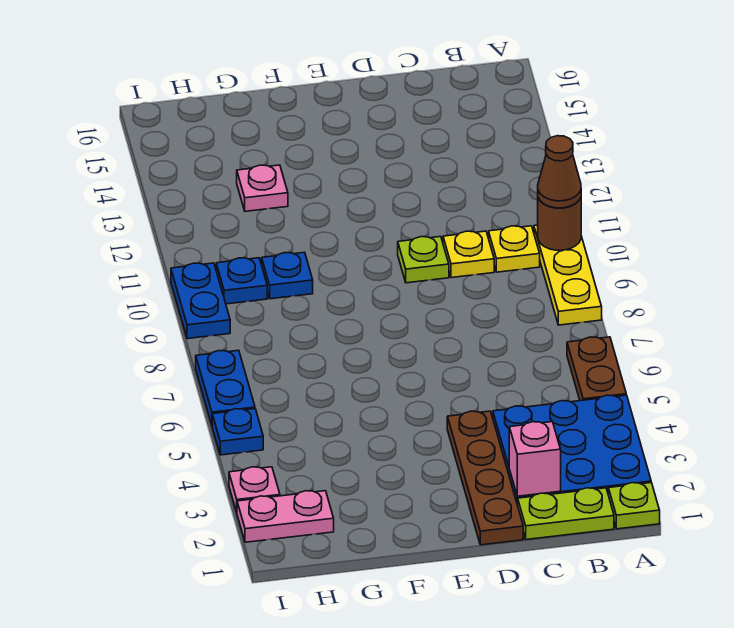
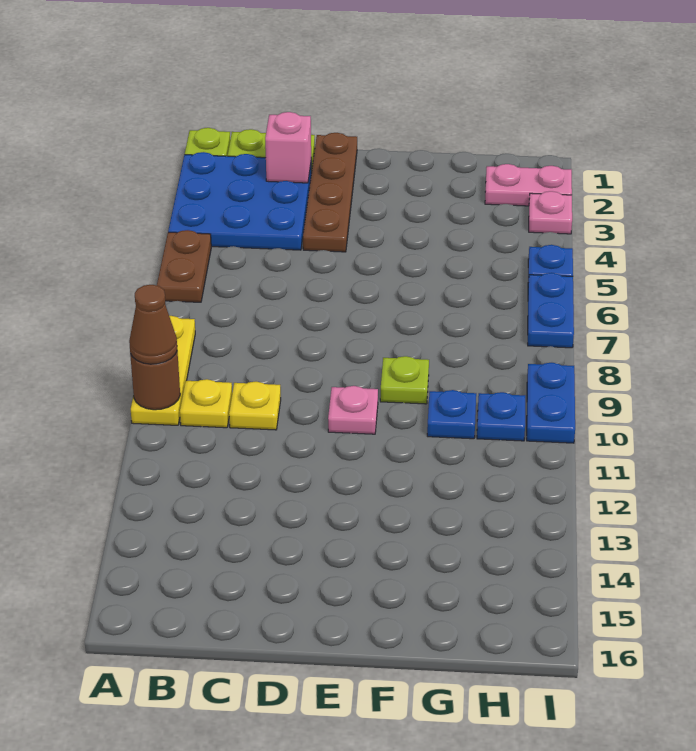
lime plate D10 level 1 -> lime plate F9 level 1
pink plate G13 level 1 -> pink plate E10 level 1

